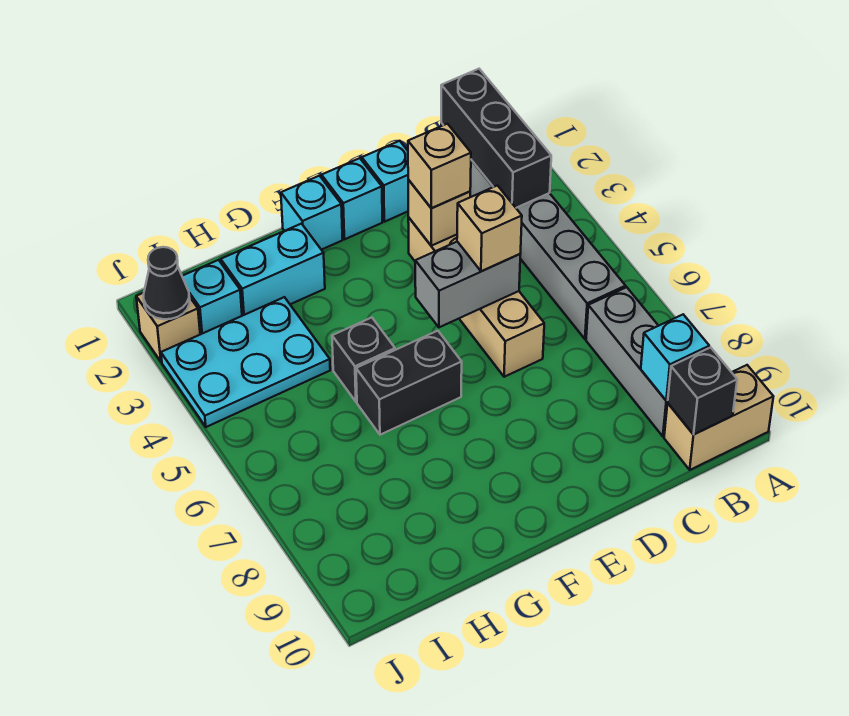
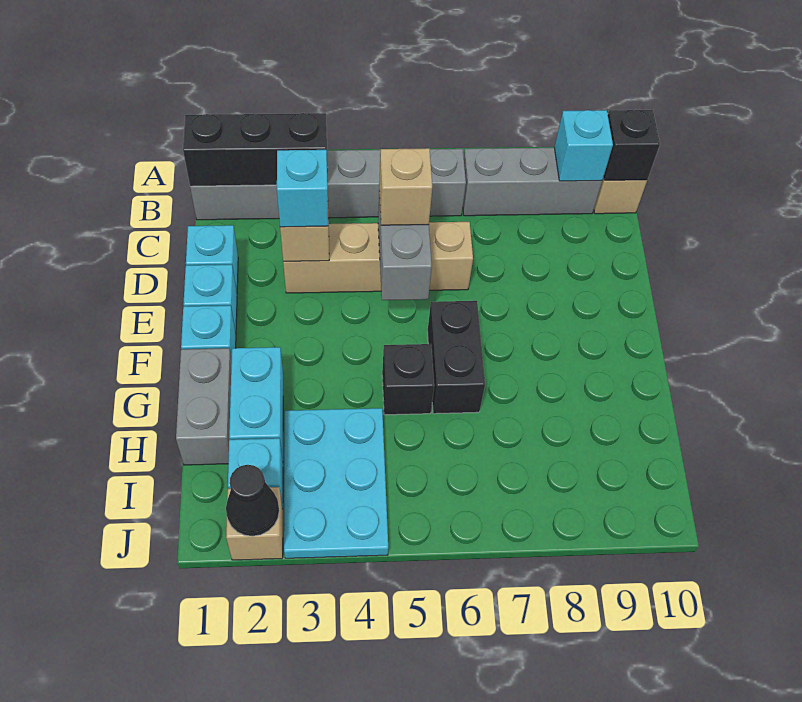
tan brick D3 level 3 -> cyan brick D3 level 3
none -> grey brick G1:H1 level 1

